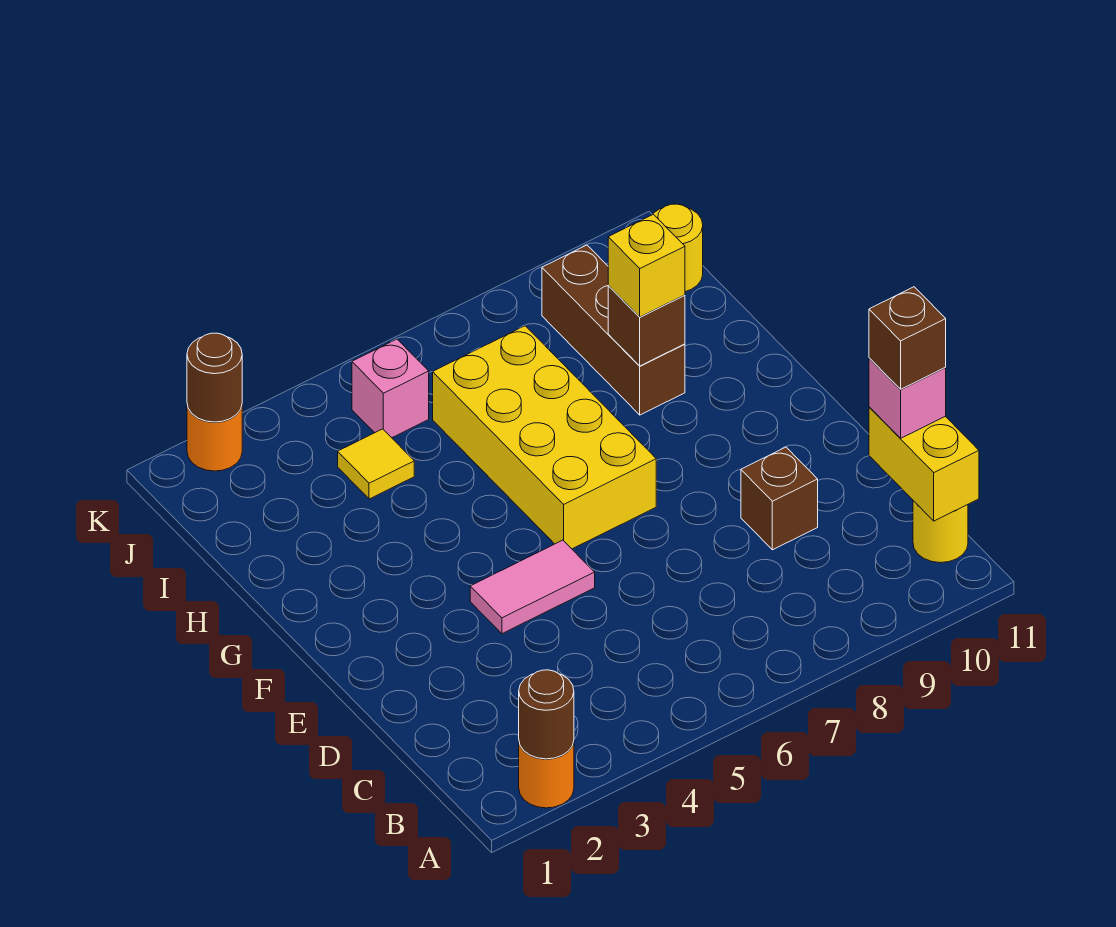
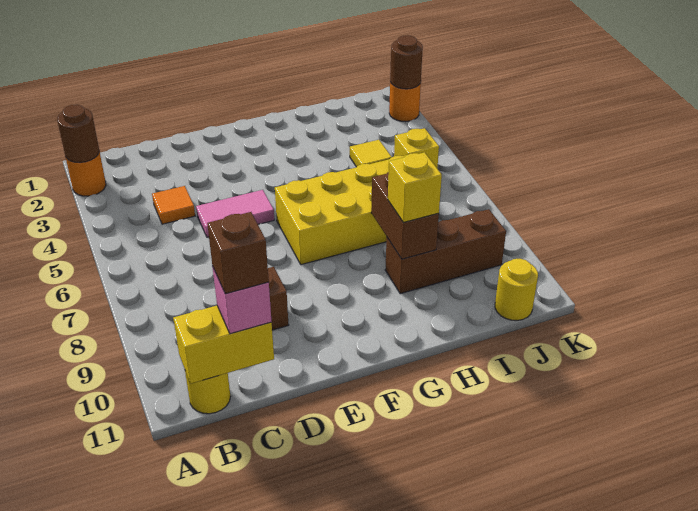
none -> orange tile C4 level 1
pink tile E4:E5 level 1 -> pink tile D5:E5 level 1
brown brick H9 level 2 -> brown brick H8:H9 level 2
pink brick J5 level 1 -> yellow brick J5 level 1

